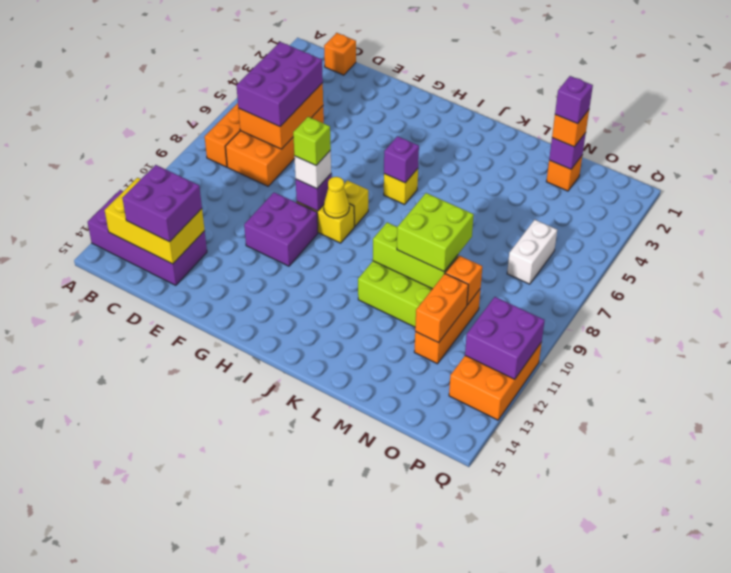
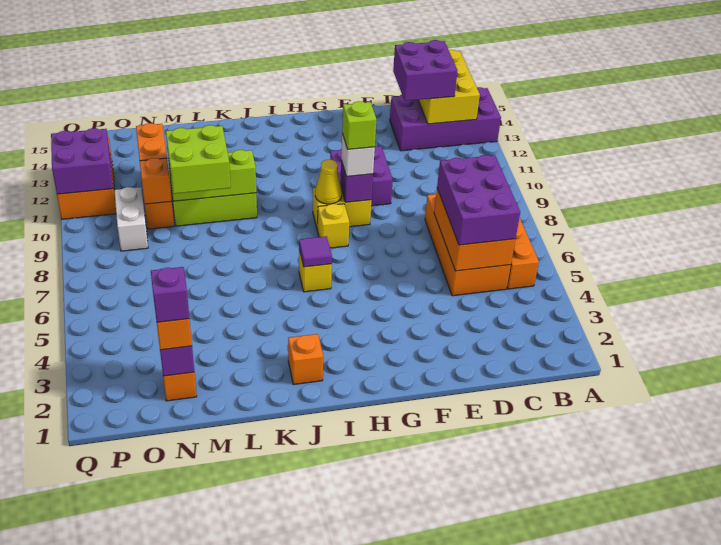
yellow brick B13:D14 level 2 -> yellow brick B13:C15 level 2
orange brick C1 level 1 -> orange brick J2 level 1
purple brick I6 level 2 -> purple tile I6 level 2
white brick O6:O7 level 1 -> white brick O9:O10 level 1

